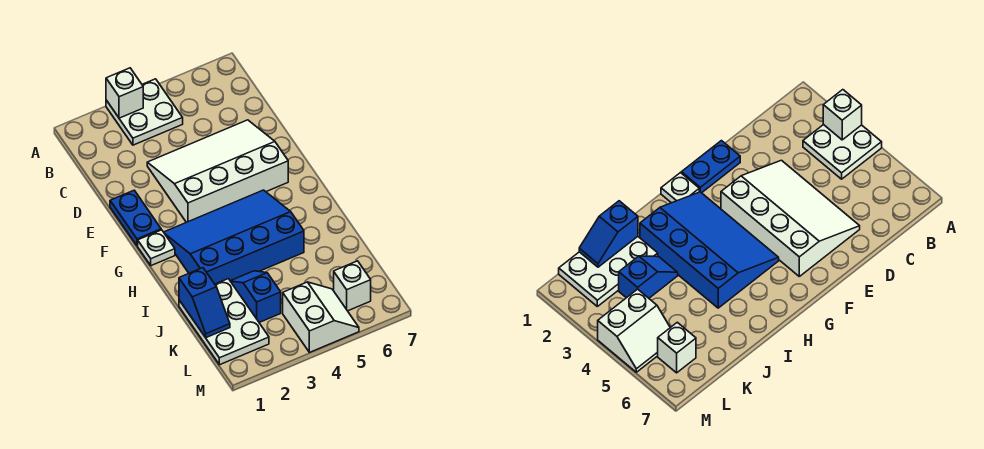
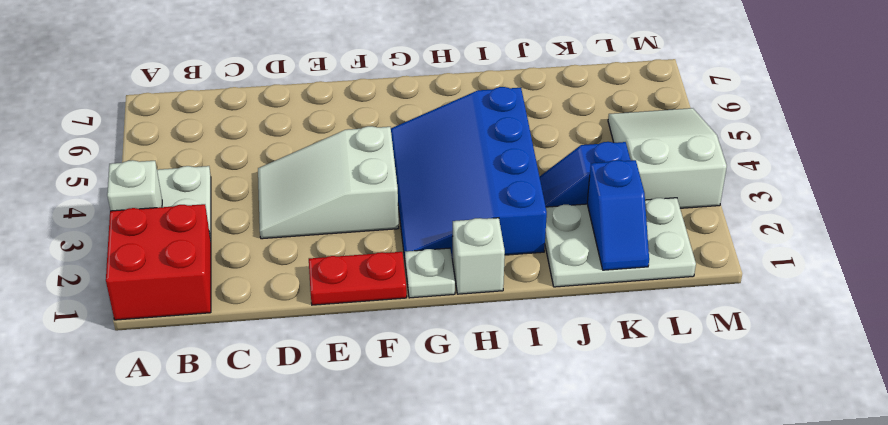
none -> red brick A1:B2 level 1
white slope D3:F6 level 1 top F -> white slope D3:F4 level 1 top F
blue plate E1:F1 level 1 -> red plate E1:F1 level 1
blue slope J1:K1 level 2 top J -> blue slope K1:K2 level 2 top 2
white slope L4:M5 level 1 top 4 -> white slope L3:M5 level 1 top 3
white brick L6 level 1 -> white brick H1 level 1

